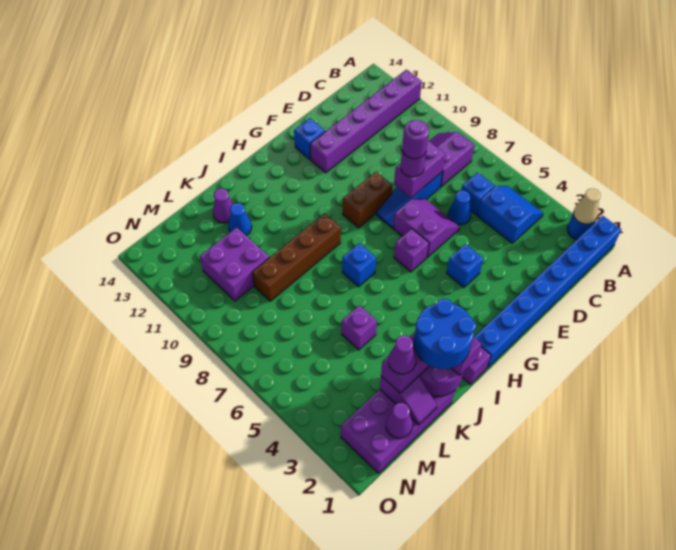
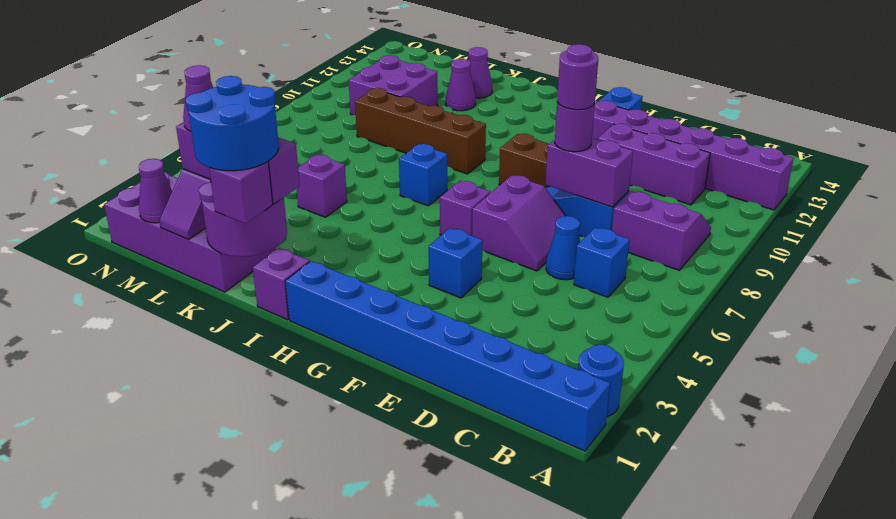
tan cone A2 level 2 -> none
blue slope B4:C5 level 1 top C -> none
none -> purple brick C11:E11 level 1
blue cone K12 level 1 -> purple cone K12 level 1

